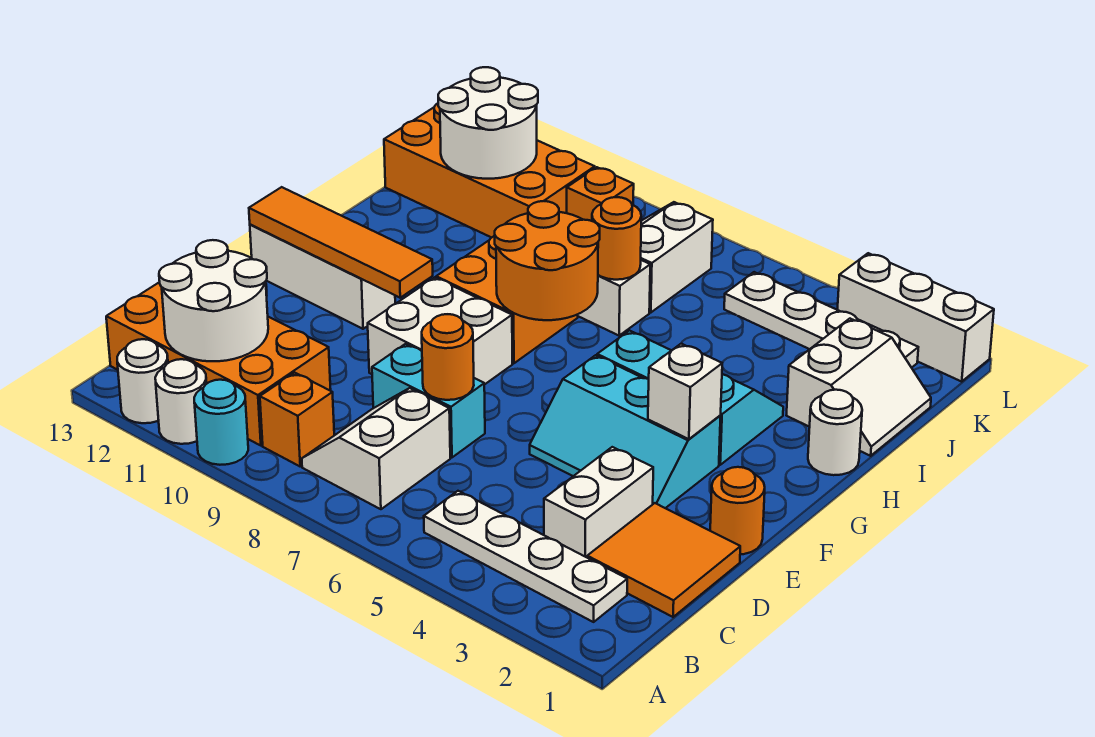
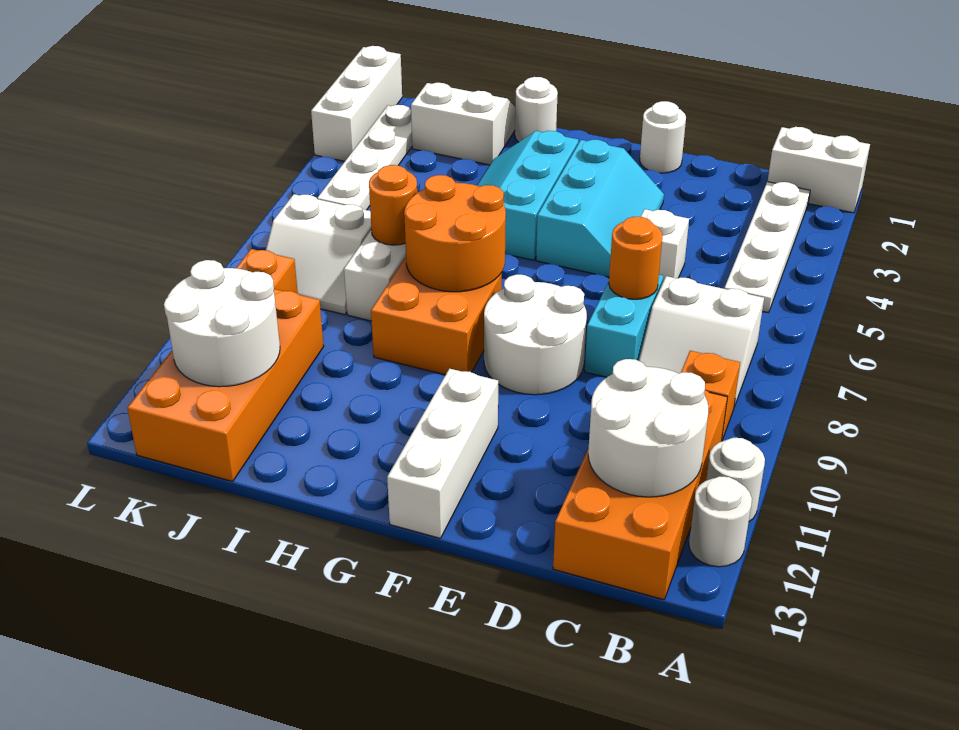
cyan round brick A10 level 1 -> none
orange tile C1:D2 level 1 -> none
white brick C3:D3 level 1 -> white brick A1:B1 level 1
orange round brick E1 level 1 -> white round brick E1 level 1
white brick E8:F9 level 1 -> white round brick E8:F9 level 1
white brick F3 level 2 -> white brick D5 level 1
orange tile F10:F13 level 2 -> none

